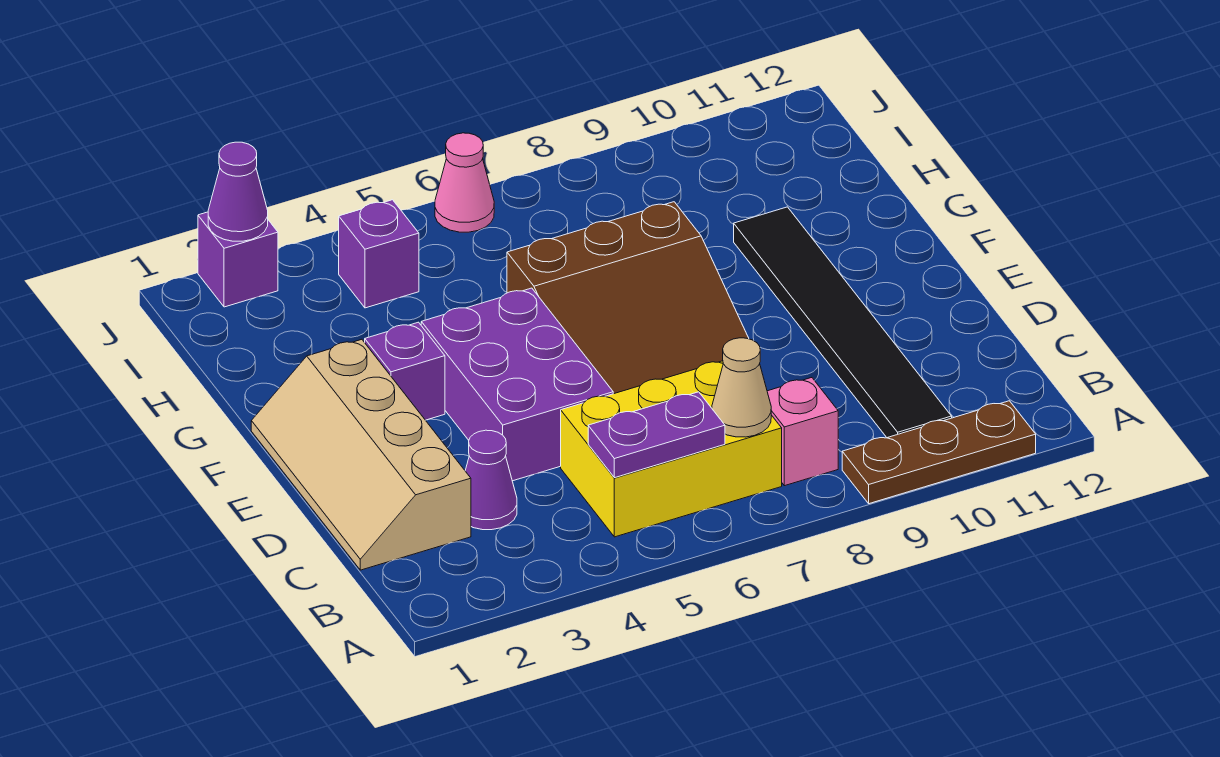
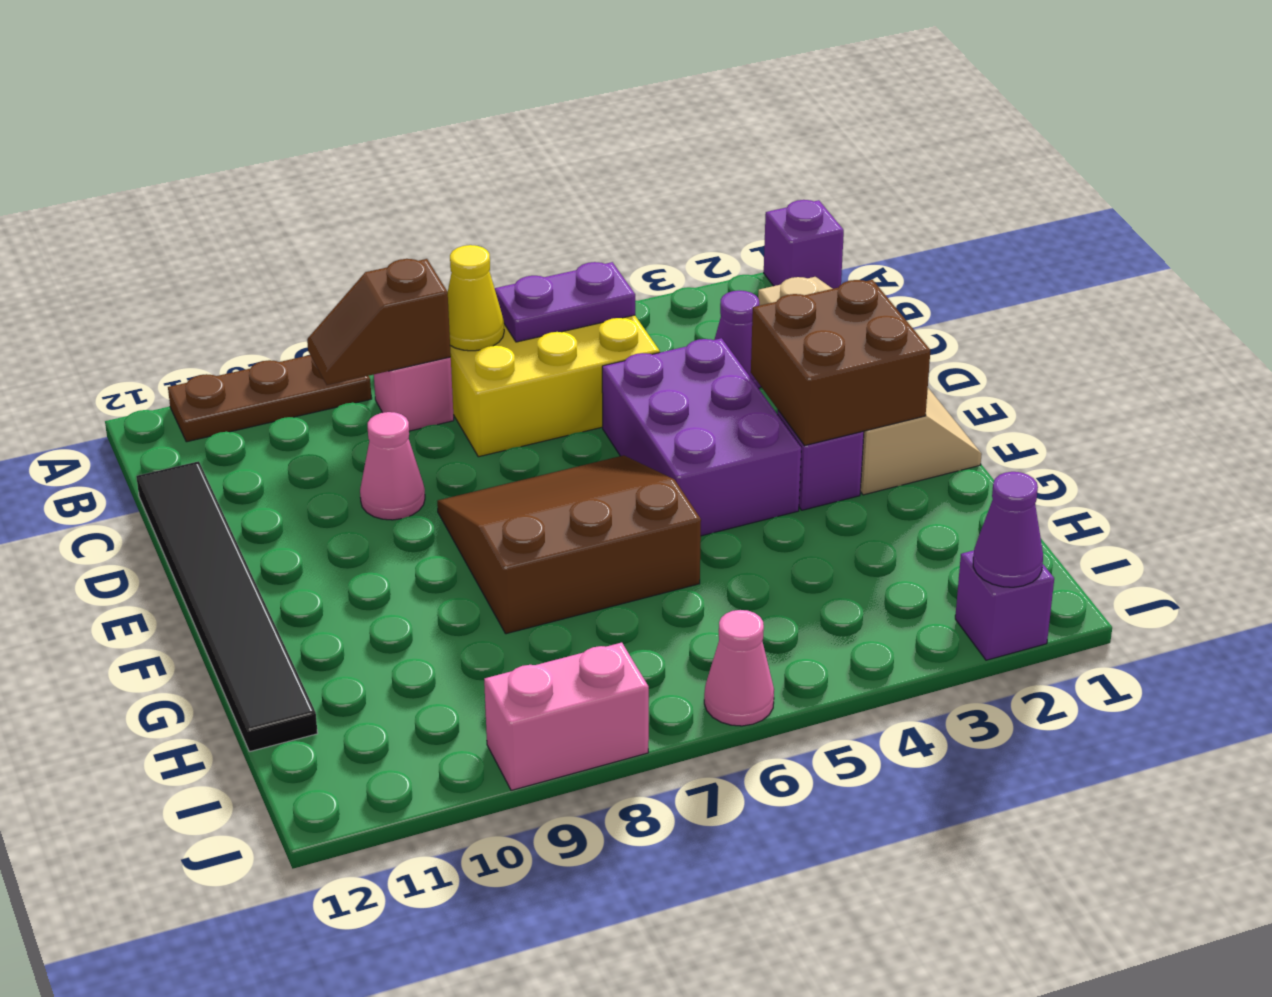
tan cone B7 level 2 -> yellow cone B7 level 2
none -> brown slope B8:B9 level 2 top 8
black tile B10:G10 level 1 -> black tile C12:H12 level 1
none -> pink cone D9 level 1
none -> brown brick E2:F3 level 2
purple brick I4 level 1 -> purple brick A1 level 1
none -> pink brick J8:J9 level 1

